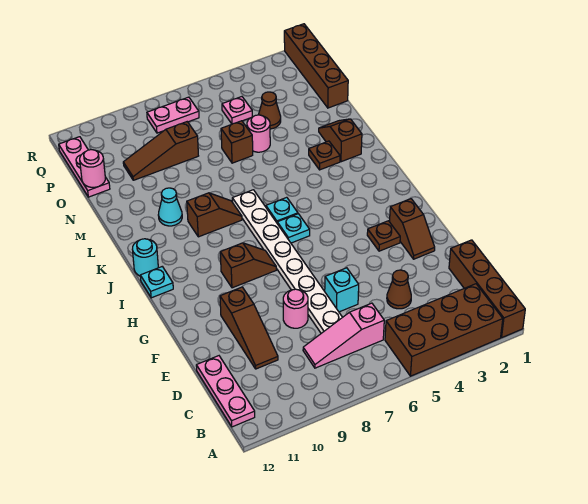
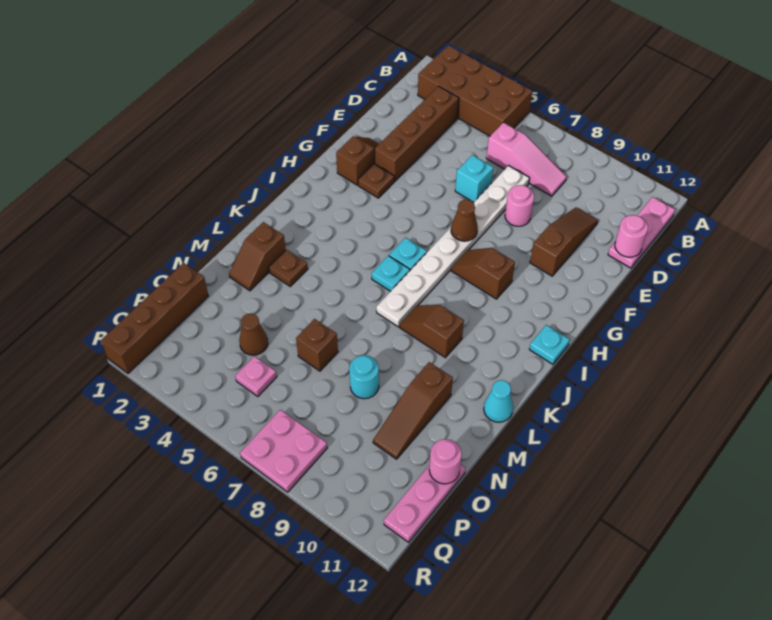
brown brick A1:D1 level 1 -> brown brick C3:F3 level 1
brown cone D4 level 1 -> brown cone G7 level 2
cyan round brick J12 level 1 -> cyan round brick N8 level 1
cyan cone L10 level 1 -> cyan cone L12 level 1
pink round brick N5 level 1 -> pink round brick D12 level 2
brown slope O8:O10 level 1 top 8 -> brown slope M10:O10 level 1 top M
pink plate Q7:Q8 level 1 -> pink plate Q7:R8 level 1

